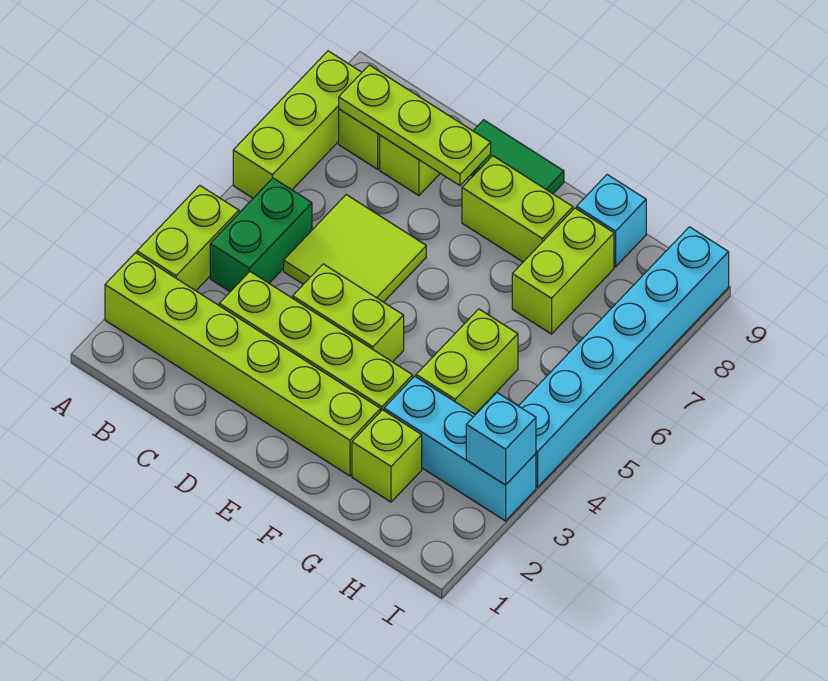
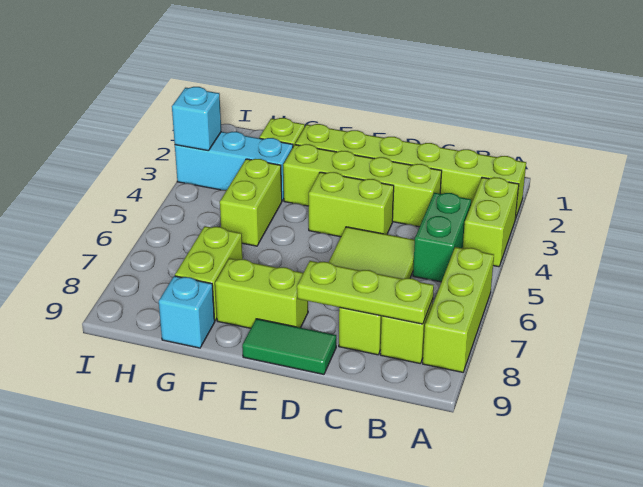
cyan brick I4:I9 level 1 -> none

